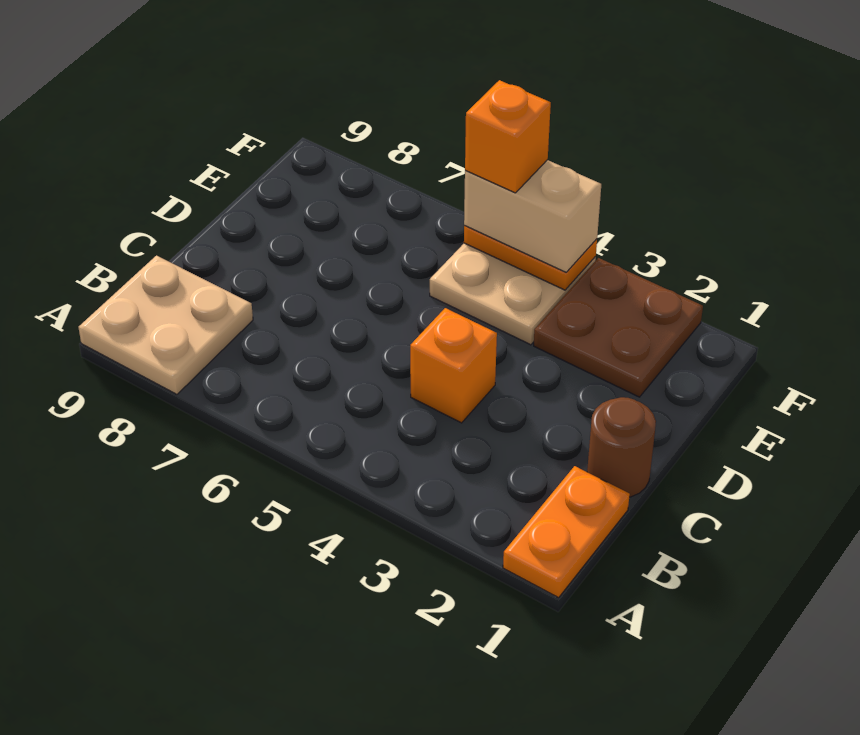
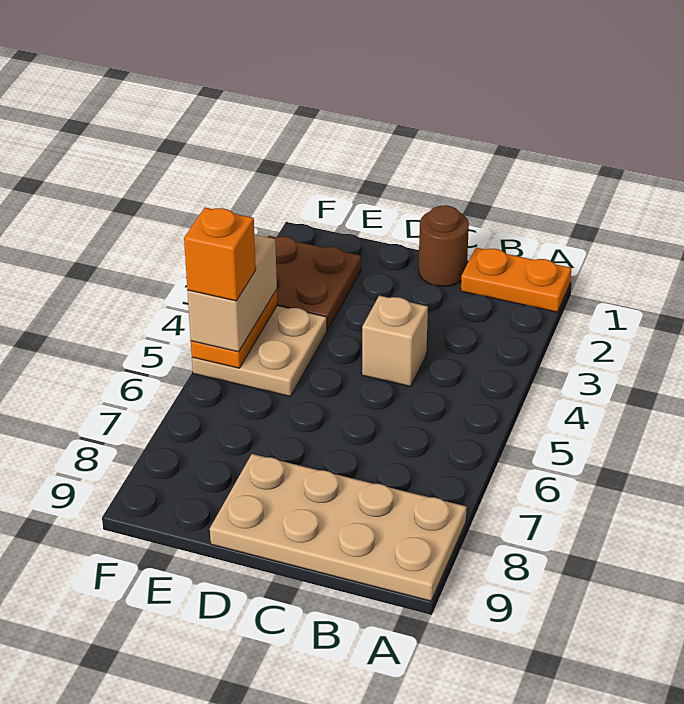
tan plate A8:B9 level 1 -> tan plate A8:D9 level 1
orange brick C4 level 1 -> tan brick C4 level 1

